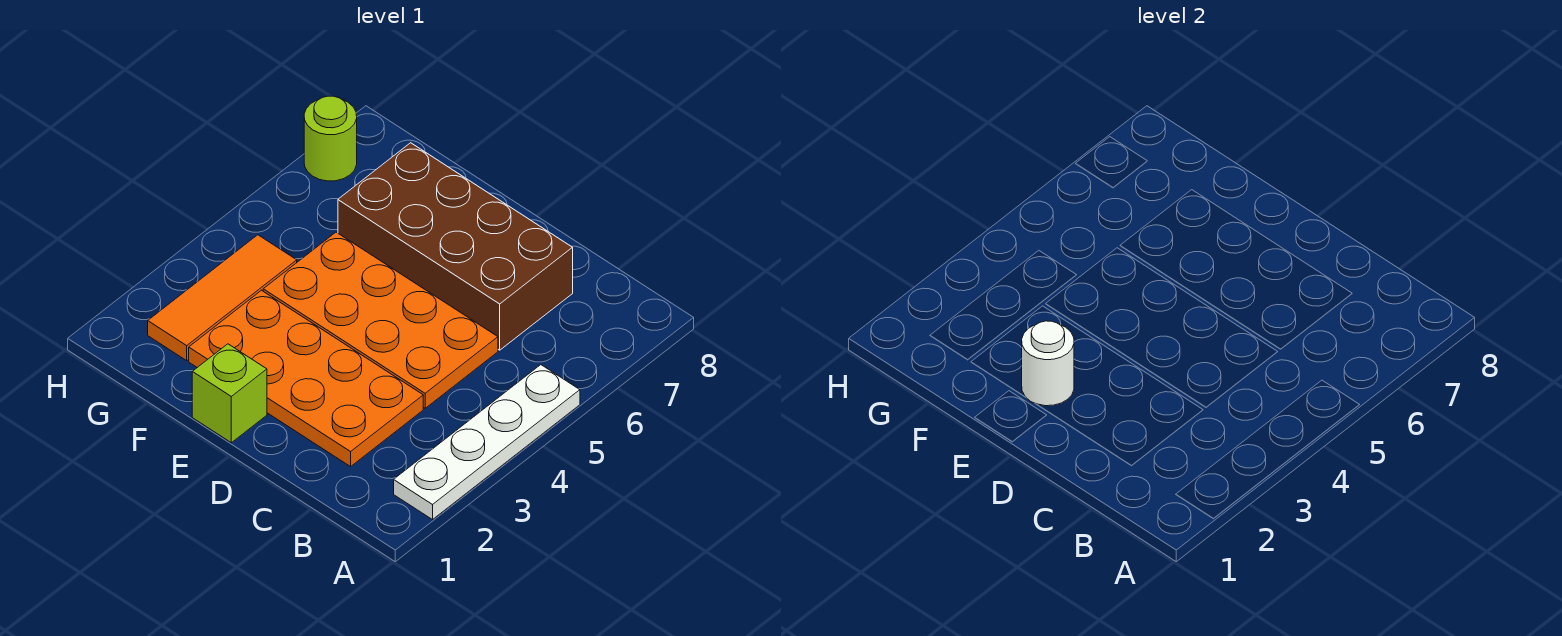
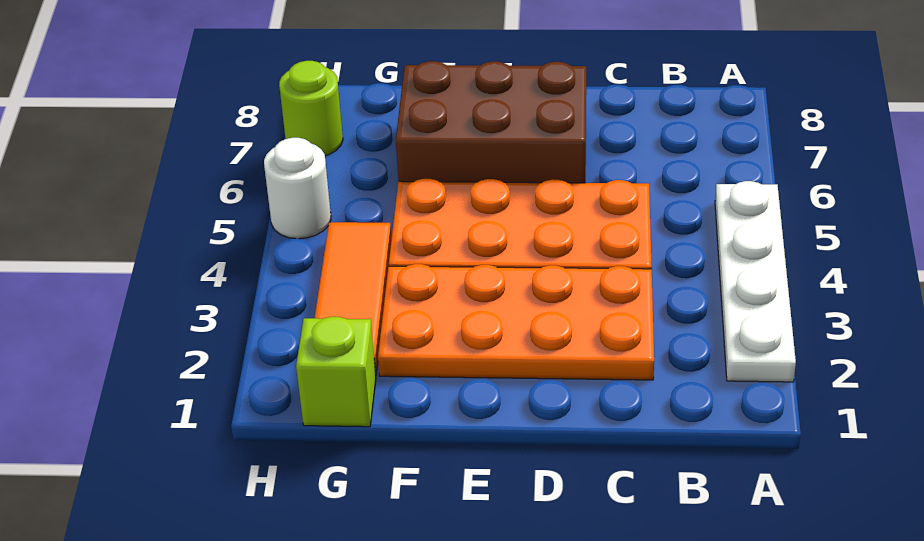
brown brick C6:F7 level 1 -> brown brick D6:F7 level 1
lime brick E1 level 1 -> lime brick G1 level 1
white round brick E2 level 2 -> white round brick H5 level 1

